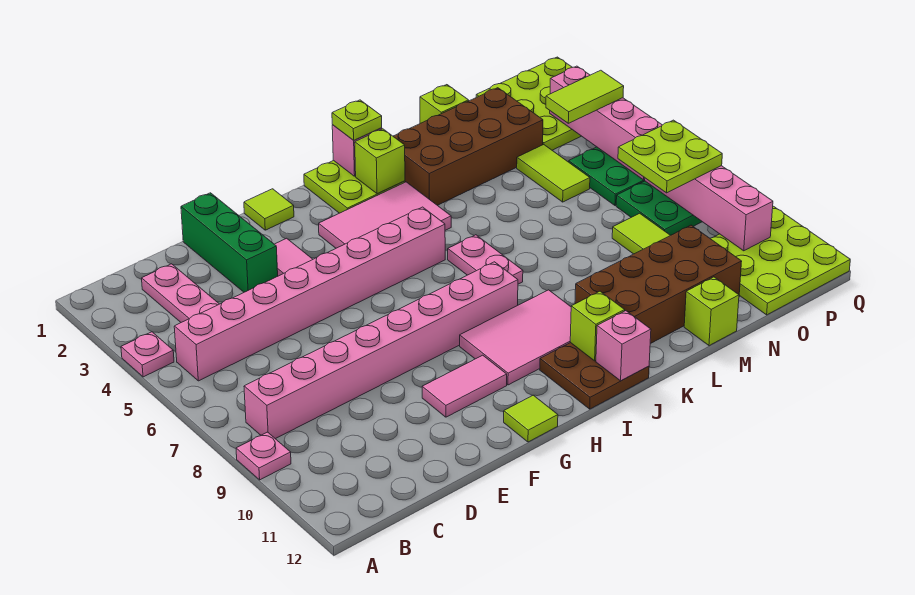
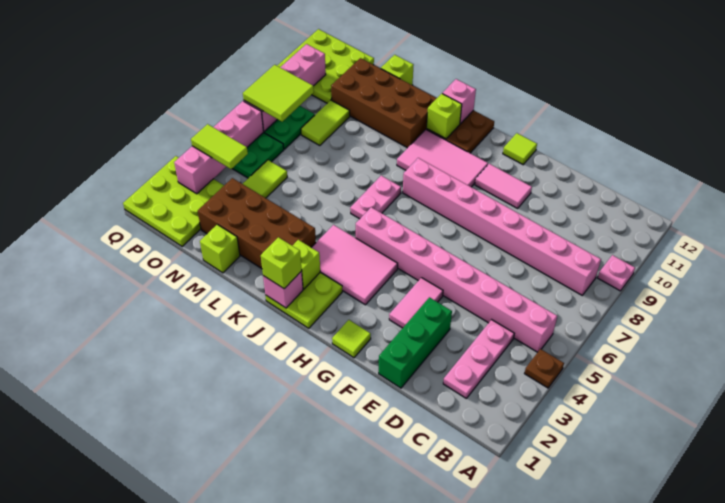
pink plate A4 level 1 -> brown plate A4 level 1
lime plate J1 level 3 -> lime brick J1 level 3
lime plate O7:P8 level 3 -> lime tile O7:P8 level 3

